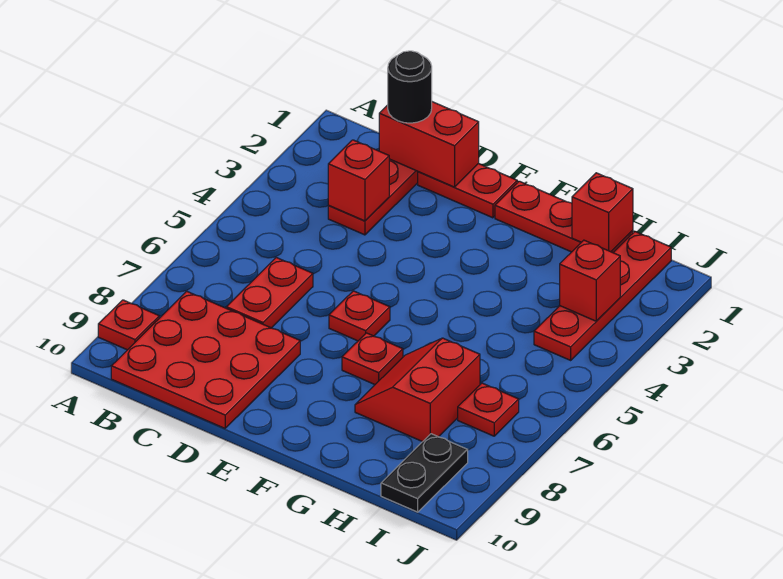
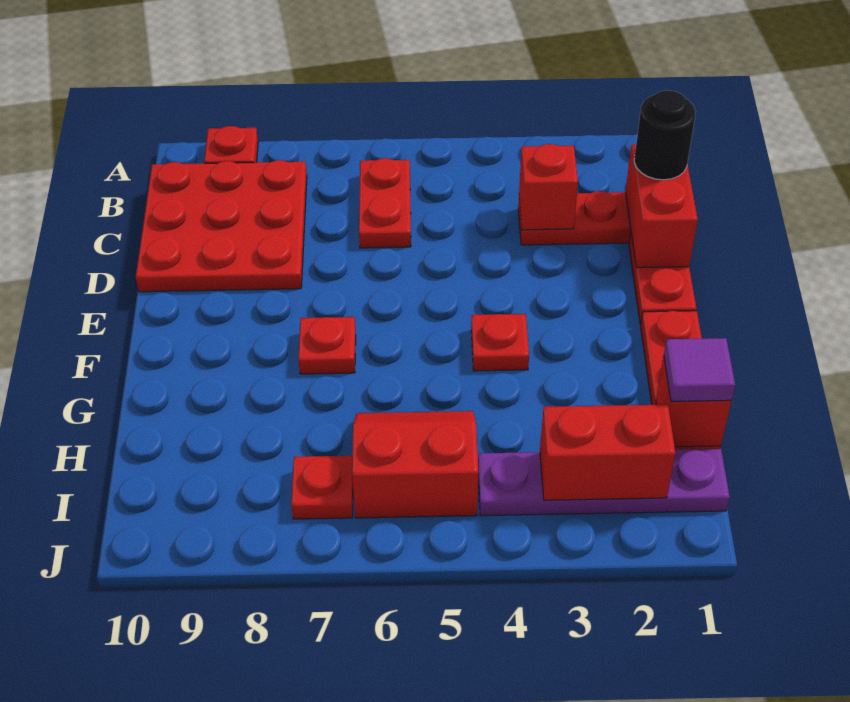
red plate C6:C7 level 1 -> red plate B6:C6 level 1
red plate E6 level 1 -> red plate F4 level 1
red slope G7:H8 level 1 top H -> red slope H5:I6 level 1 top I
none -> purple tile H1 level 3
red plate I1:I4 level 1 -> purple plate I1:I4 level 1
red brick I3 level 2 -> red brick I2:I3 level 2
black plate I9:I10 level 1 -> none

